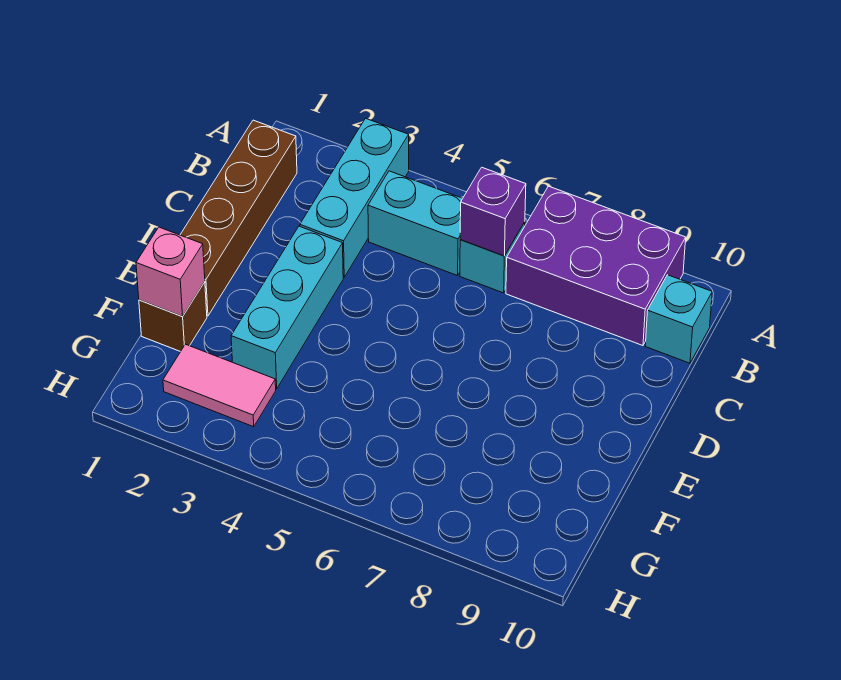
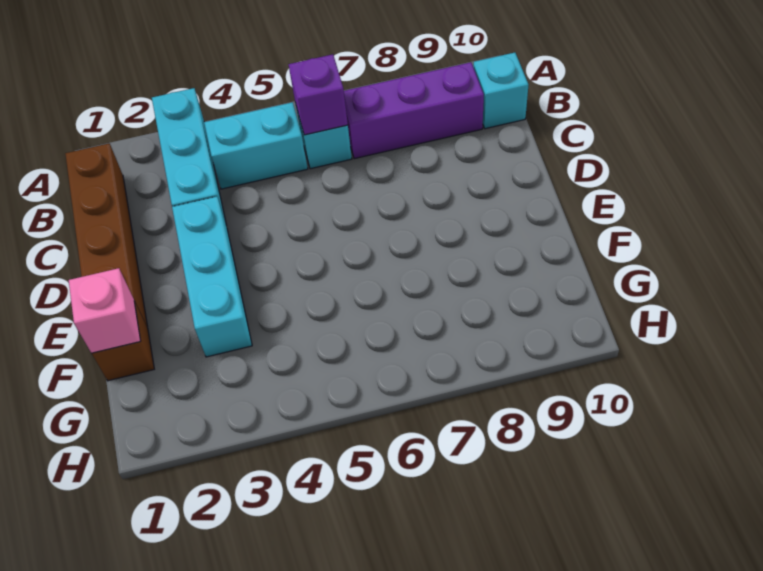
purple brick A7:B9 level 1 -> purple brick B7:B9 level 1
pink tile G2:G3 level 1 -> none

